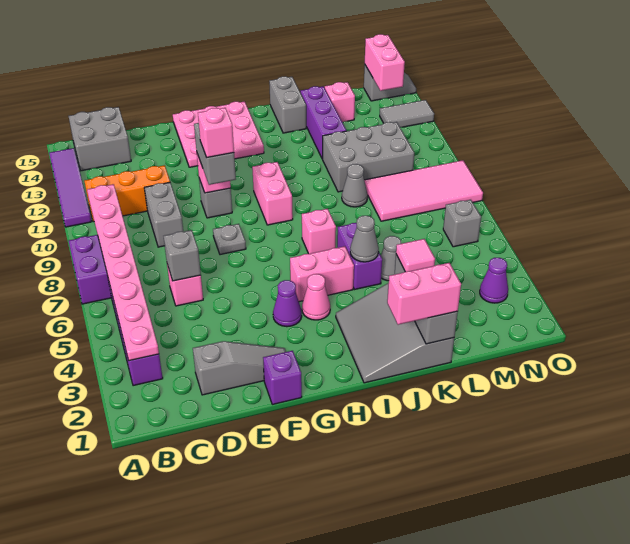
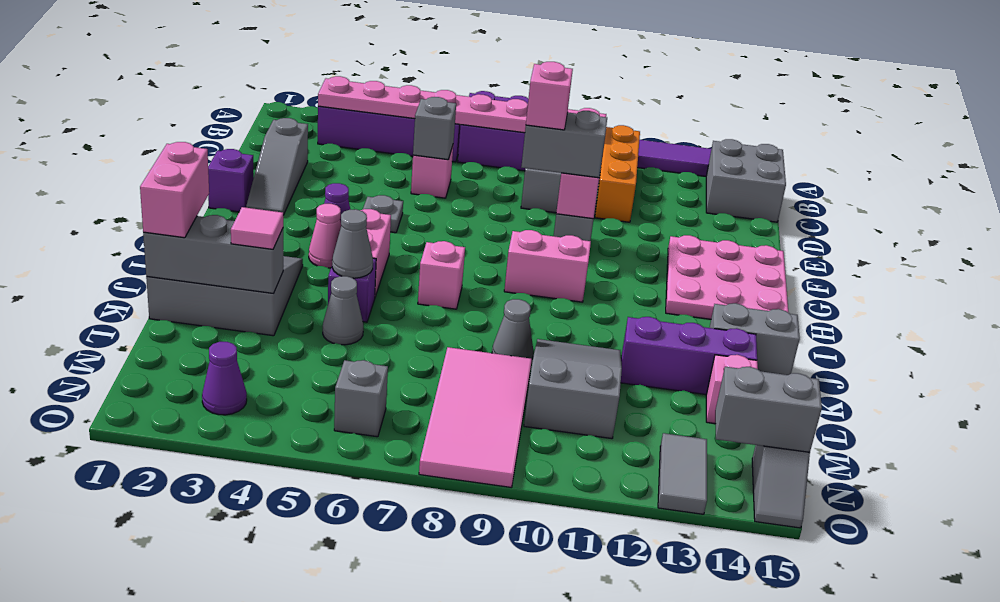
grey plate F8 level 1 -> grey plate F5 level 1
purple brick J5:J6 level 1 -> purple brick J5 level 1
grey brick K10:M11 level 1 -> grey slope K10:M11 level 1 top M
pink brick N14:N15 level 2 -> grey brick N14:N15 level 2

